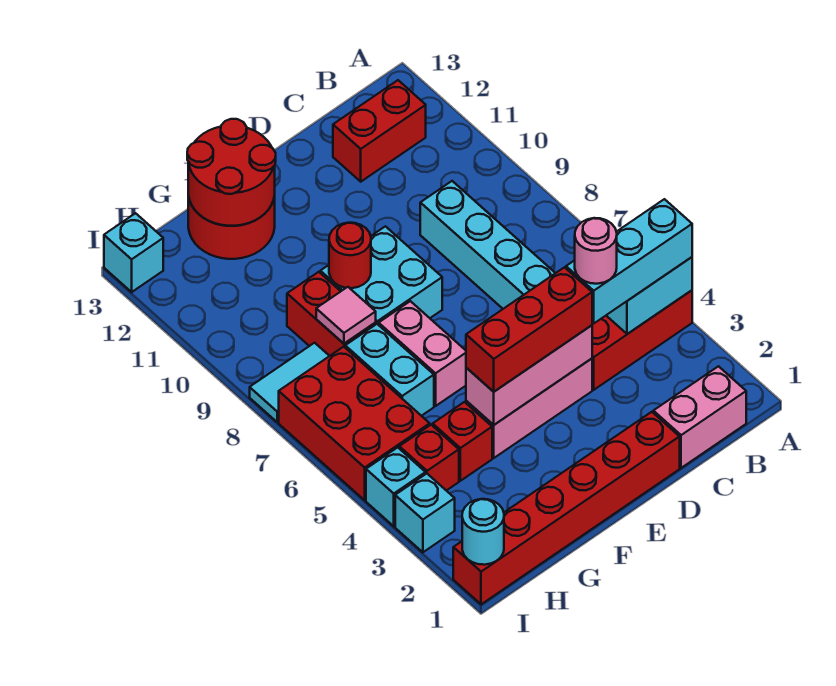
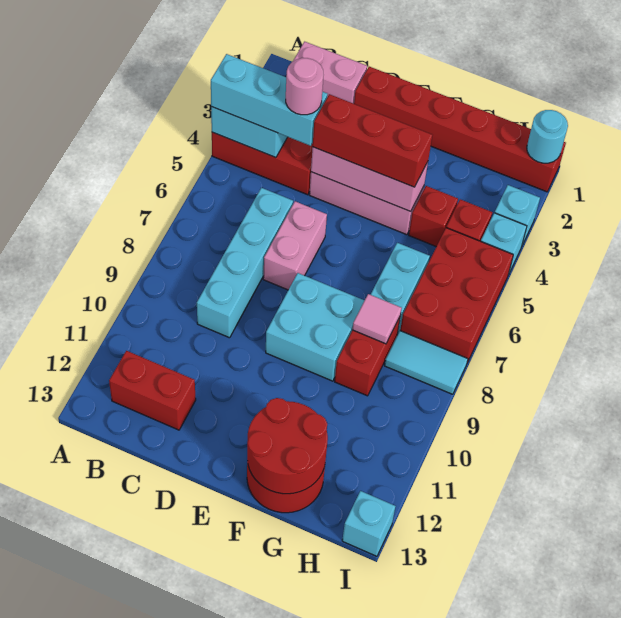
pink brick F6:F7 level 1 -> pink brick D6:D7 level 1
red round brick F9 level 2 -> none

